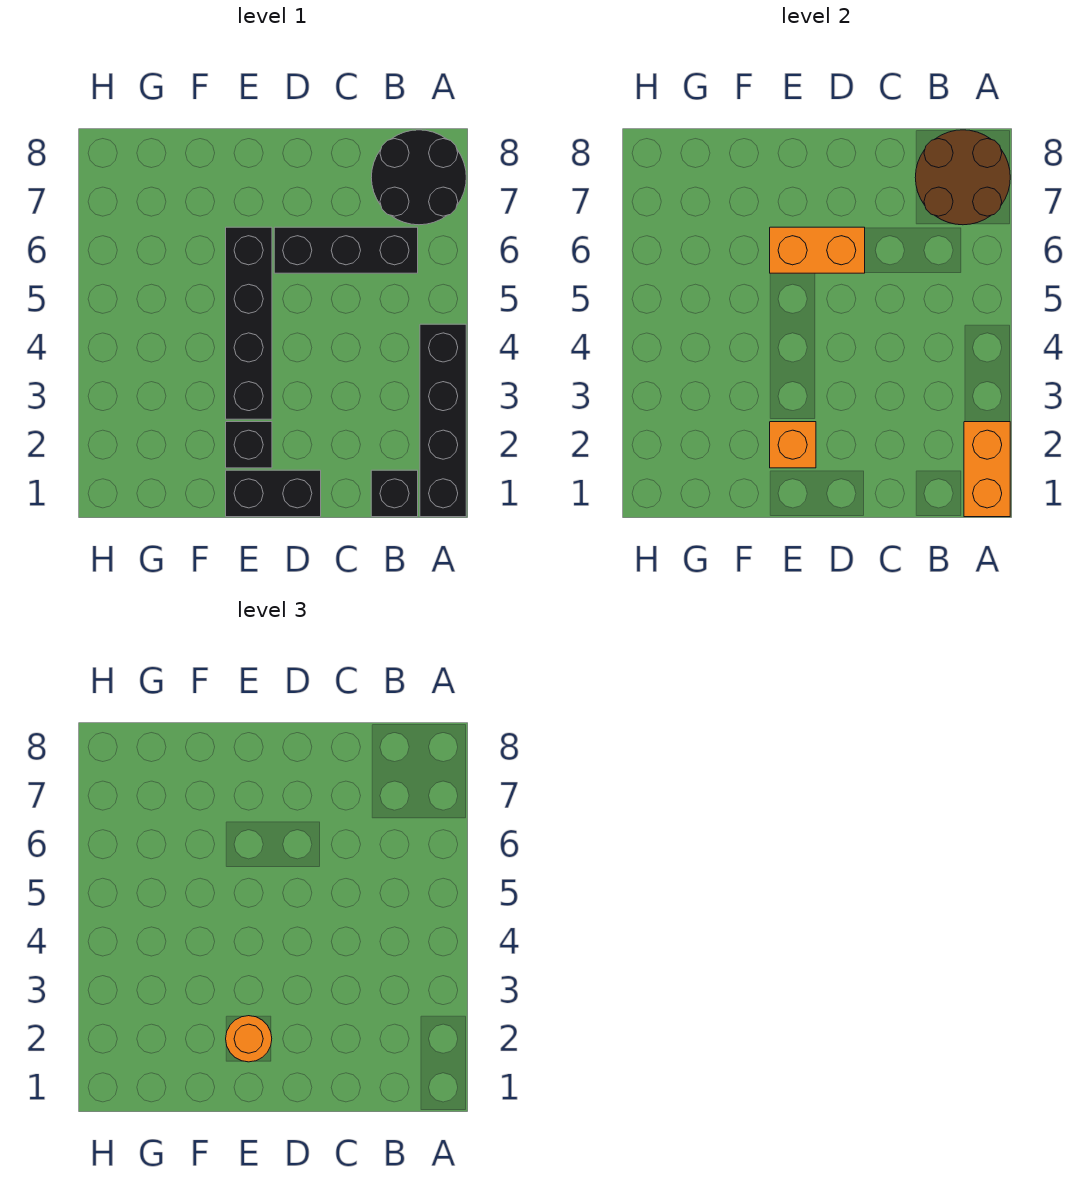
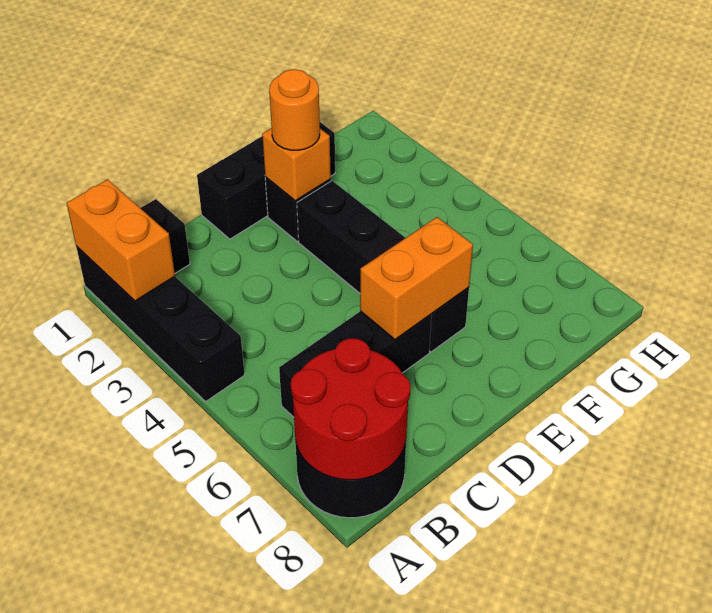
brown round brick A7:B8 level 2 -> red round brick A7:B8 level 2
black brick D1:E1 level 1 -> black brick D1:F1 level 1

